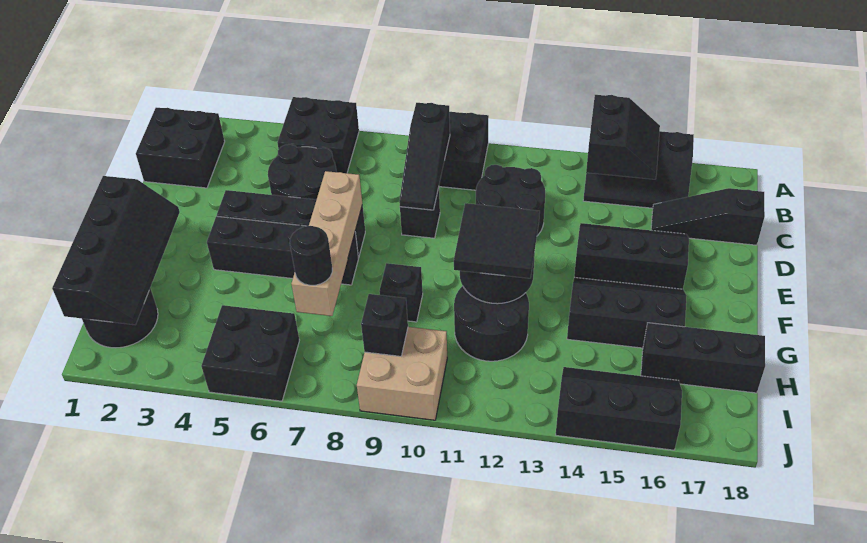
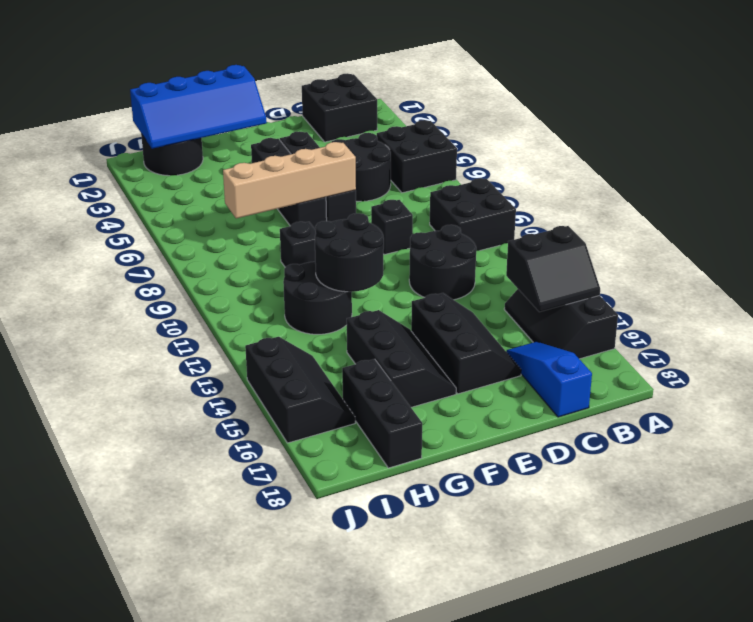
black slope B9:D9 level 2 top B -> none
black slope C16:C18 level 1 top 18 -> blue slope C16:C18 level 1 top 18
black slope F1:I2 level 2 top 1 -> blue slope F1:I2 level 2 top 1
black tile F11:G12 level 3 -> none
black round brick H7 level 3 -> none
black brick I5:J6 level 1 -> none
tan brick I9:J10 level 1 -> none
black brick I9 level 2 -> none

